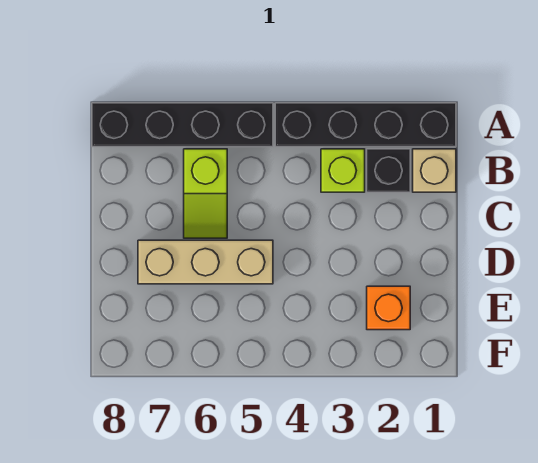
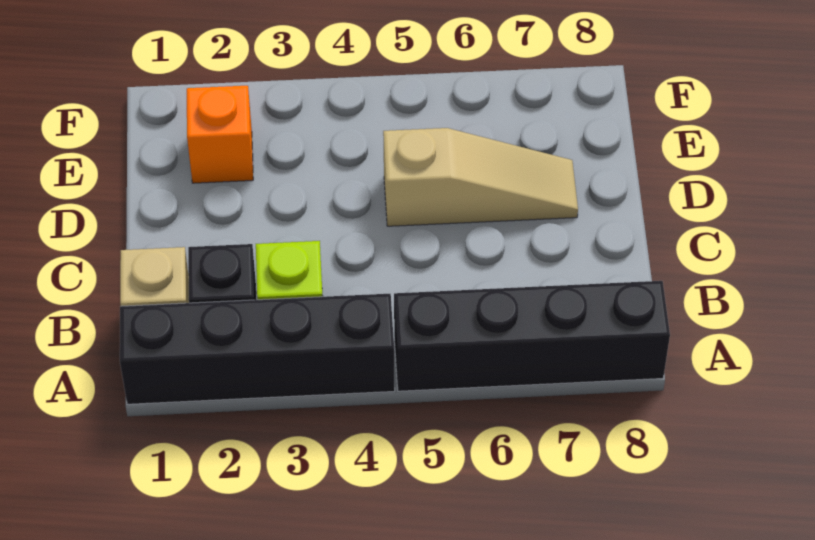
lime slope B6:C6 level 1 top B -> none
tan brick D5:D7 level 1 -> tan slope D5:D7 level 1 top 5

